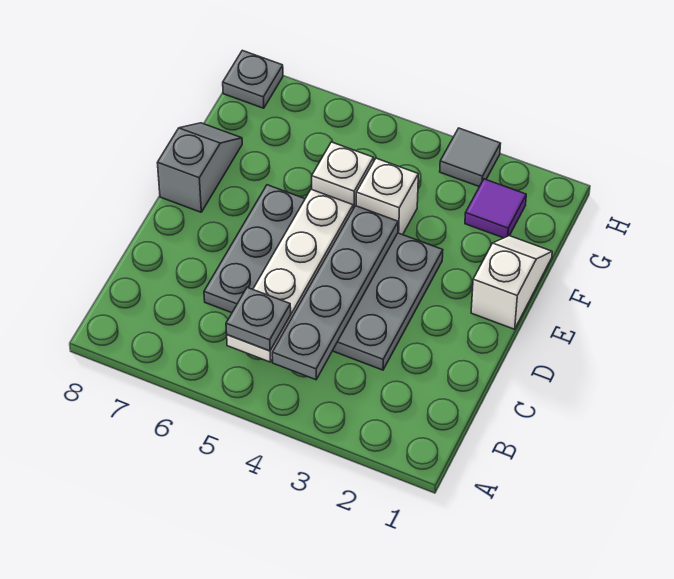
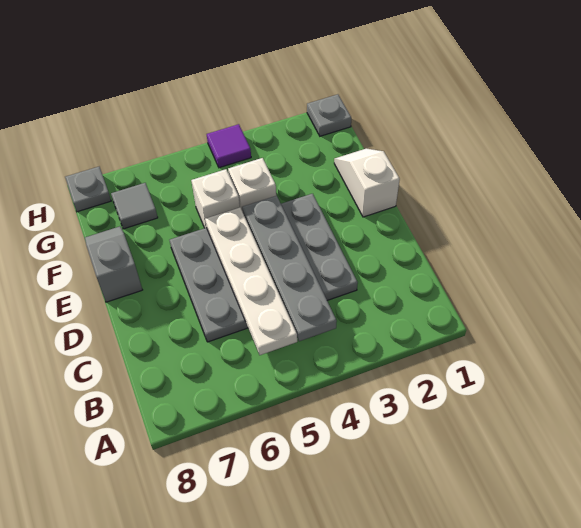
grey plate B5 level 3 -> grey plate H1 level 1
purple tile G2 level 1 -> purple tile H4 level 1
grey tile H3 level 1 -> grey tile G7 level 1

